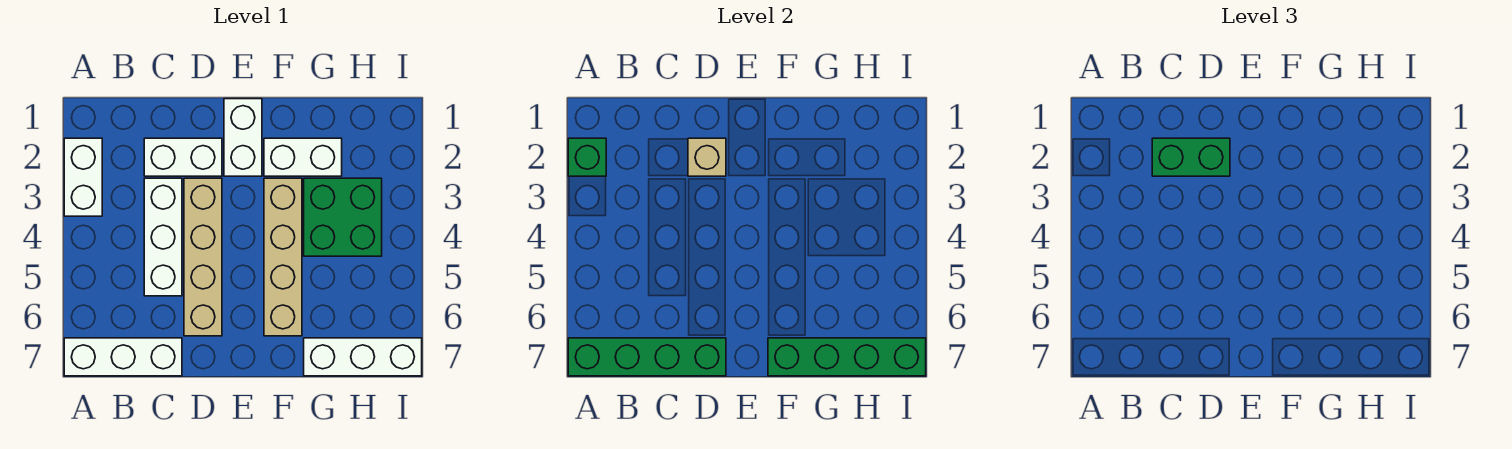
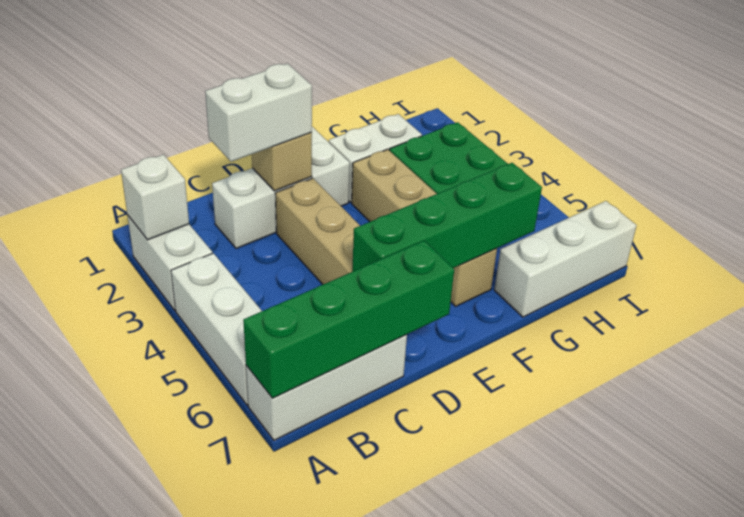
green brick A2 level 2 -> white brick A2 level 2
green brick C2:D2 level 3 -> white brick C2:D2 level 3
white brick C3:C5 level 1 -> white brick A4:A6 level 1
green brick F7:I7 level 2 -> green brick D6:G6 level 2

